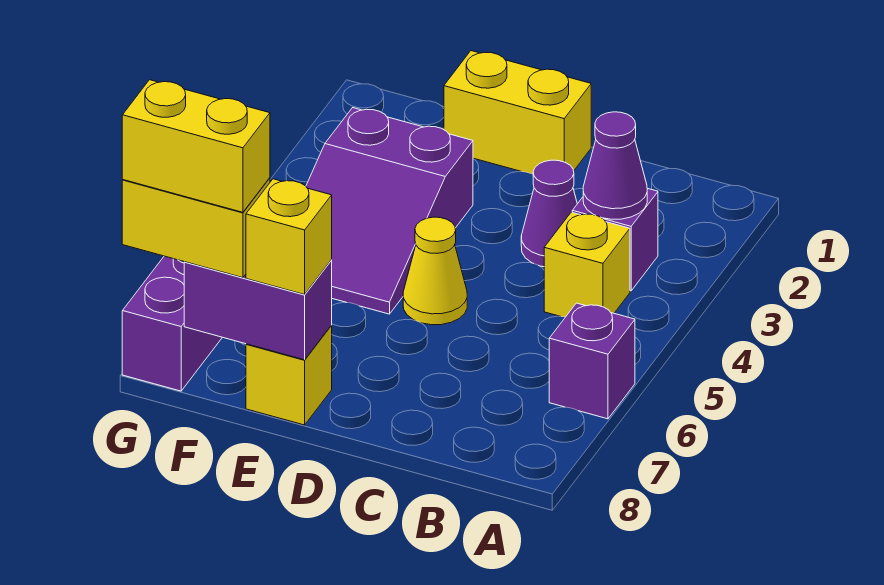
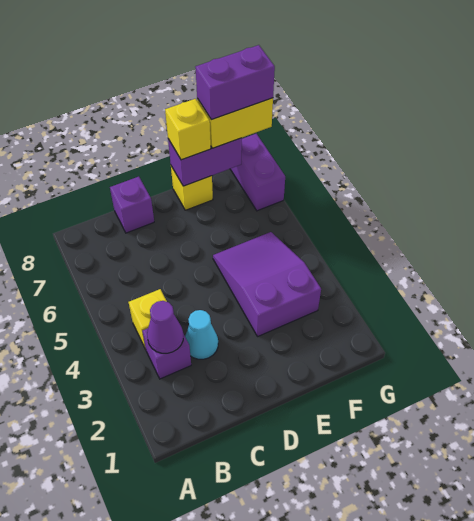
purple brick A6 level 1 -> purple brick C8 level 1
purple cone C3 level 1 -> cyan cone C3 level 1
yellow brick D1:E1 level 1 -> none
yellow cone D5 level 1 -> none
yellow brick F8:G8 level 4 -> purple brick F8:G8 level 4

